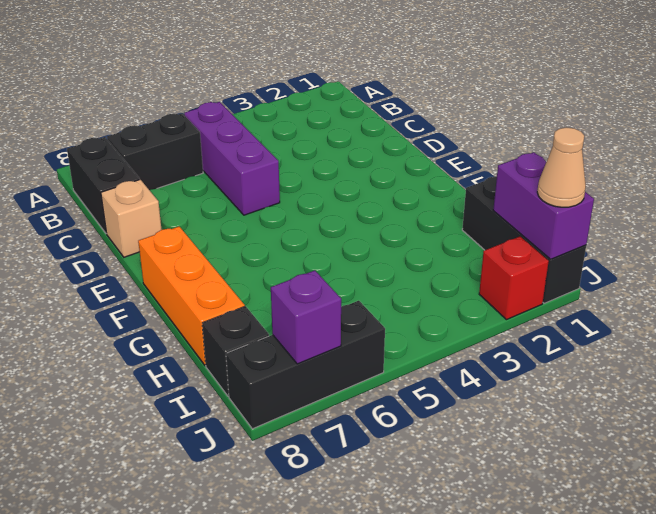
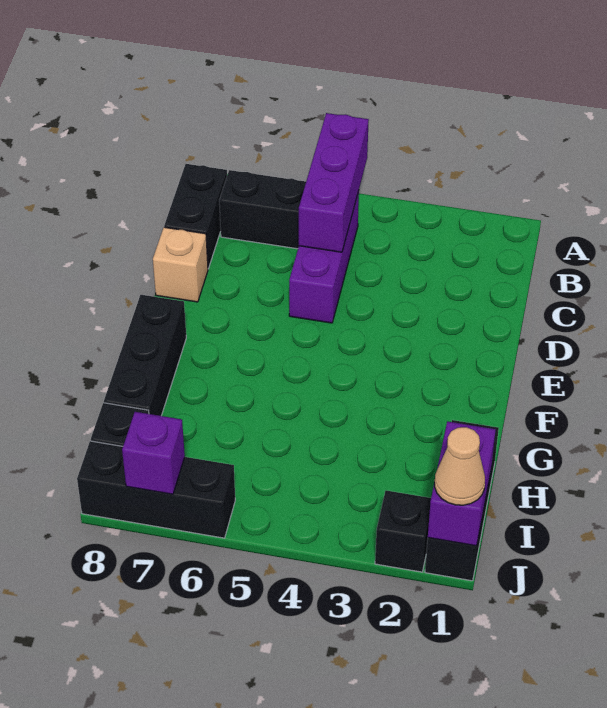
none -> purple brick A5:C5 level 2
orange brick F8:H8 level 1 -> black brick F8:H8 level 1
red brick J2 level 1 -> black brick J2 level 1

